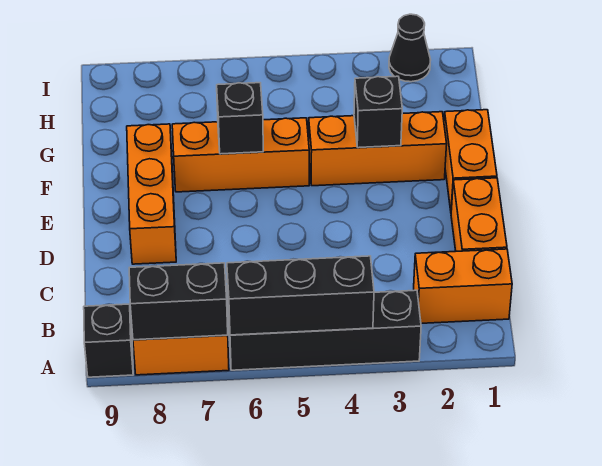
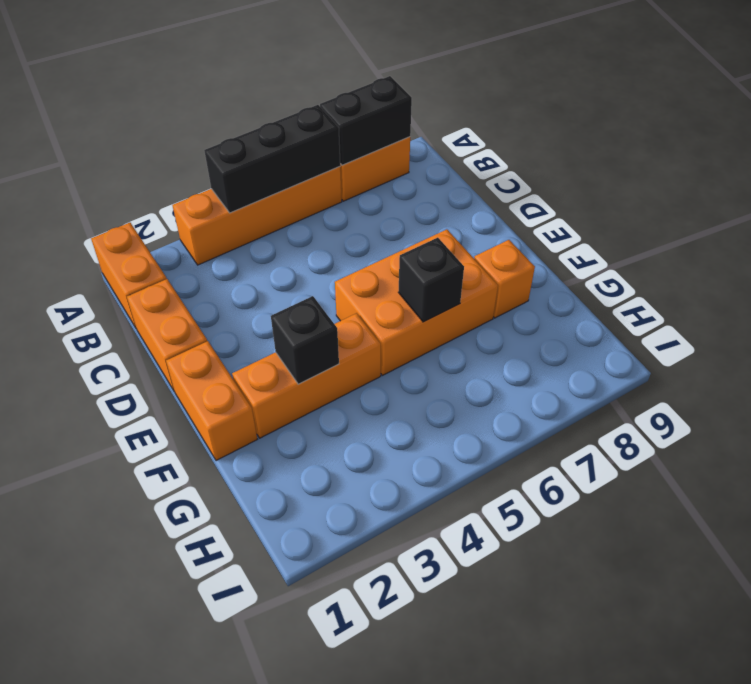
black brick A3:A6 level 1 -> orange brick A3:A6 level 1
black brick A9 level 1 -> none
orange brick B1:B2 level 1 -> orange brick A1:B1 level 1
orange brick D8:F8 level 1 -> orange brick F8 level 1
orange brick F5:F7 level 1 -> orange brick E5:F7 level 1
black cone I2 level 1 -> none

